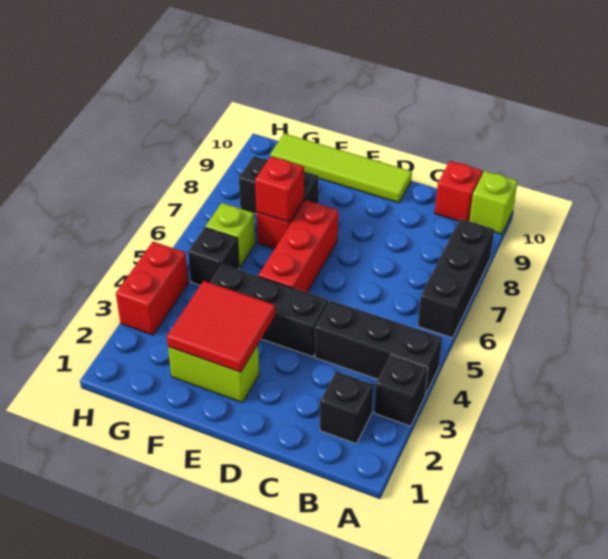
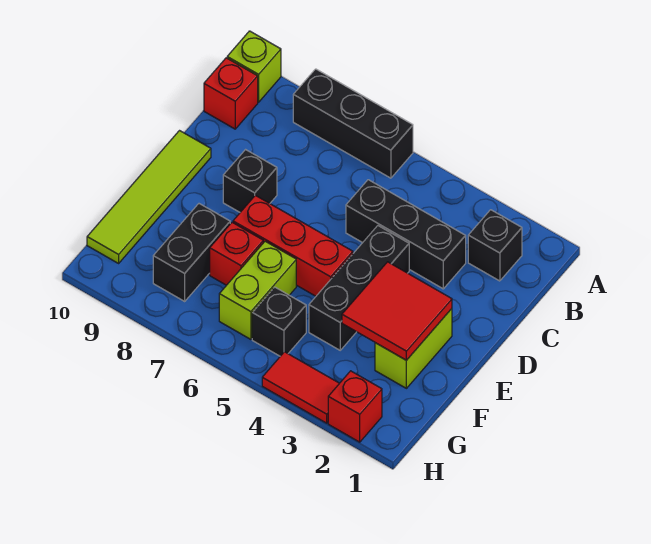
black brick A3 level 1 -> black brick D8 level 1
black brick A4:C4 level 1 -> black brick C3:C5 level 1
red brick F7 level 2 -> red brick H2 level 1
lime brick G6 level 1 -> lime brick F6:G6 level 1
red brick H3:H4 level 1 -> red tile H3:H4 level 1

